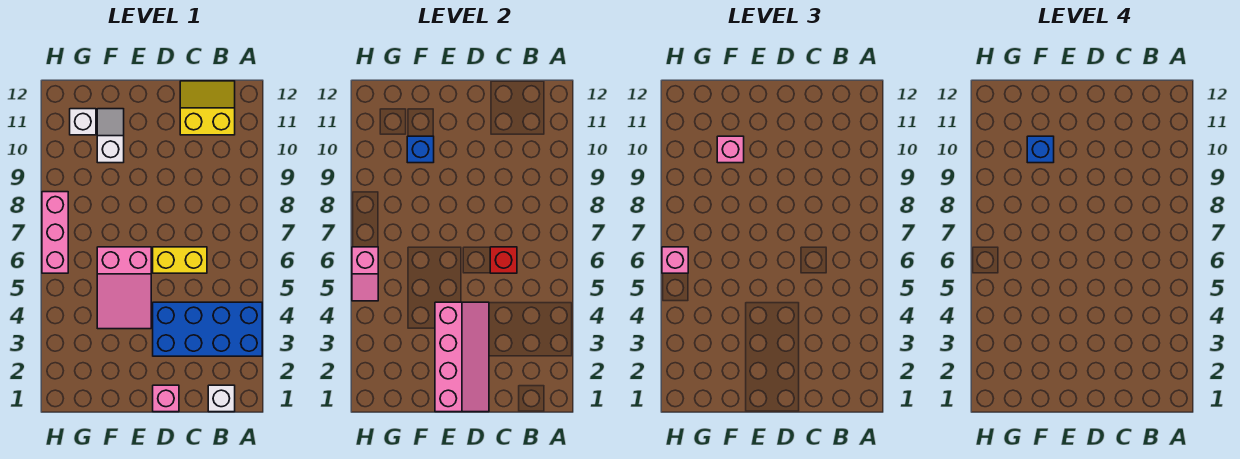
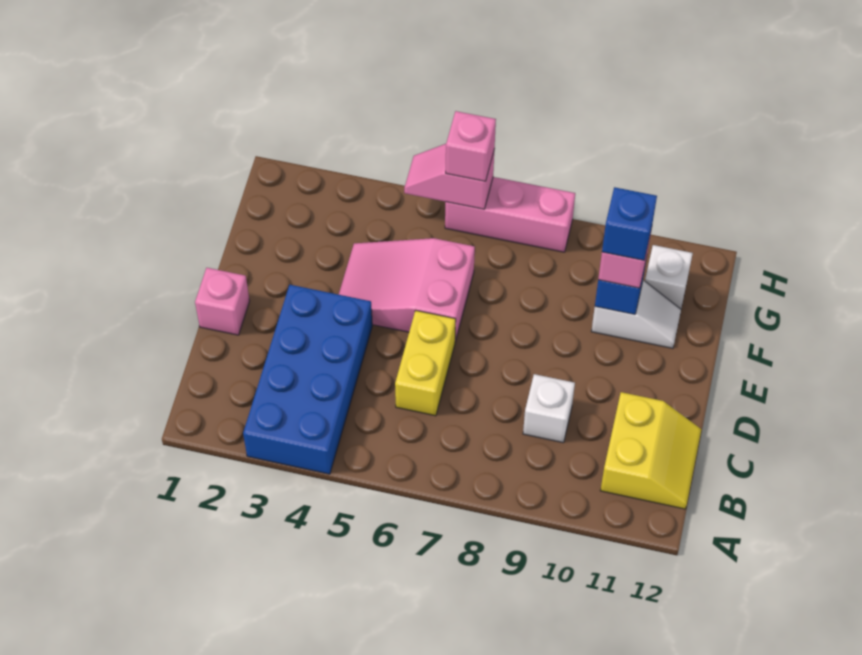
white brick B1 level 1 -> white brick C9 level 1
red brick C6 level 2 -> none
pink slope D1:E4 level 2 top E -> none

